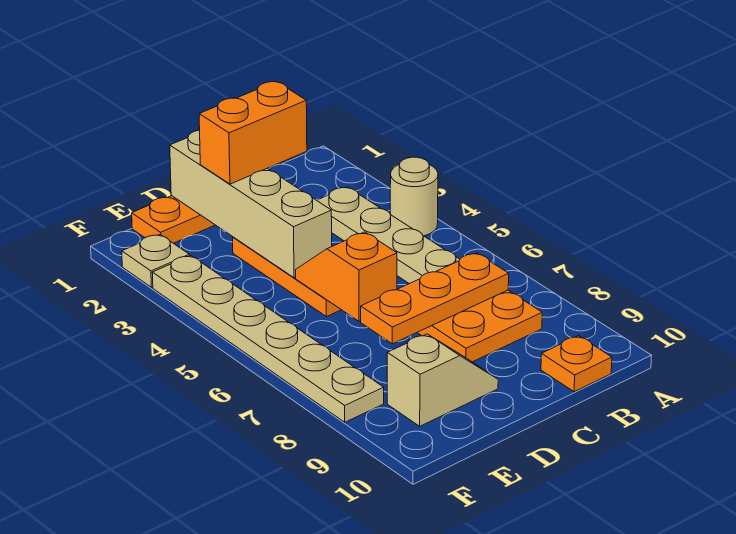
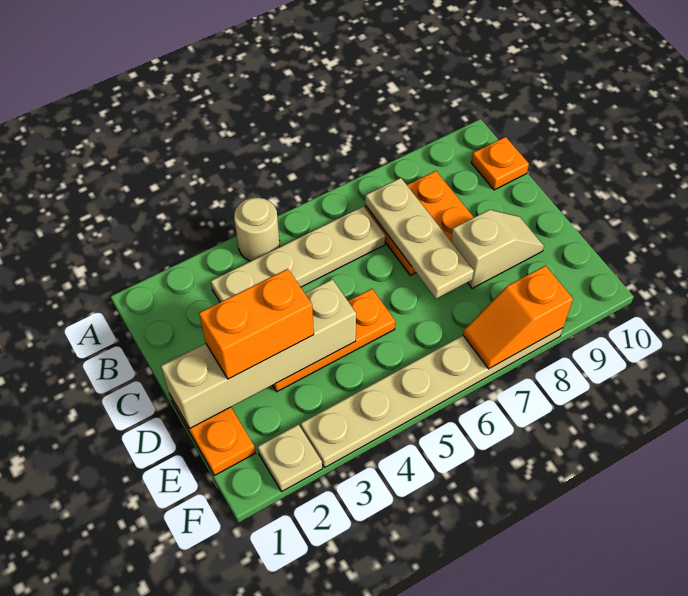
orange plate B7:D7 level 2 -> tan plate B7:D7 level 2
orange brick C2:D2 level 3 -> orange brick D2:D3 level 3
orange slope D5:D6 level 2 top 6 -> orange slope F7:F8 level 2 top 8
tan slope D9:E9 level 1 top E -> tan slope D8:D9 level 1 top 8

